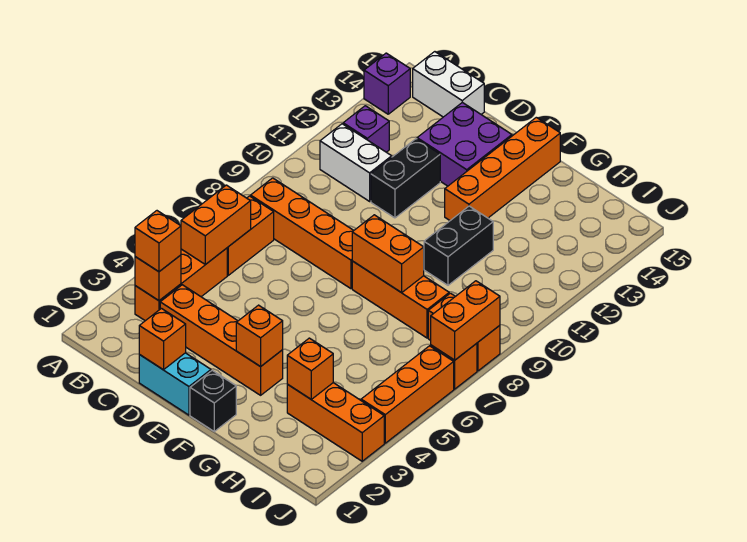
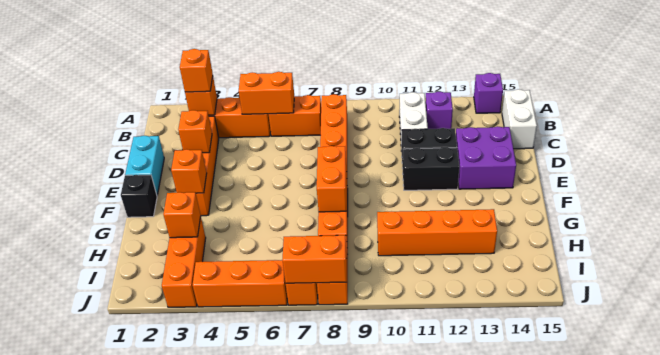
orange brick D1 level 2 -> orange brick D3 level 2
orange brick F12:F15 level 1 -> orange brick H10:H13 level 1
black brick G10:G11 level 1 -> black brick E11:E12 level 1

